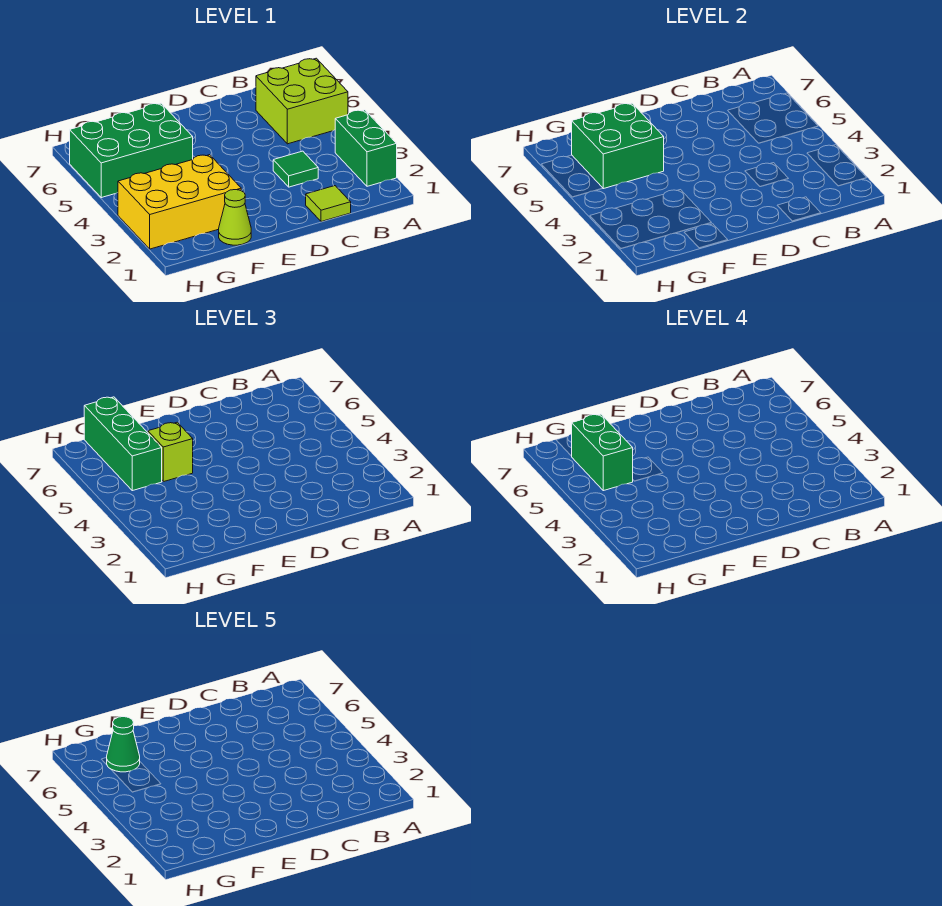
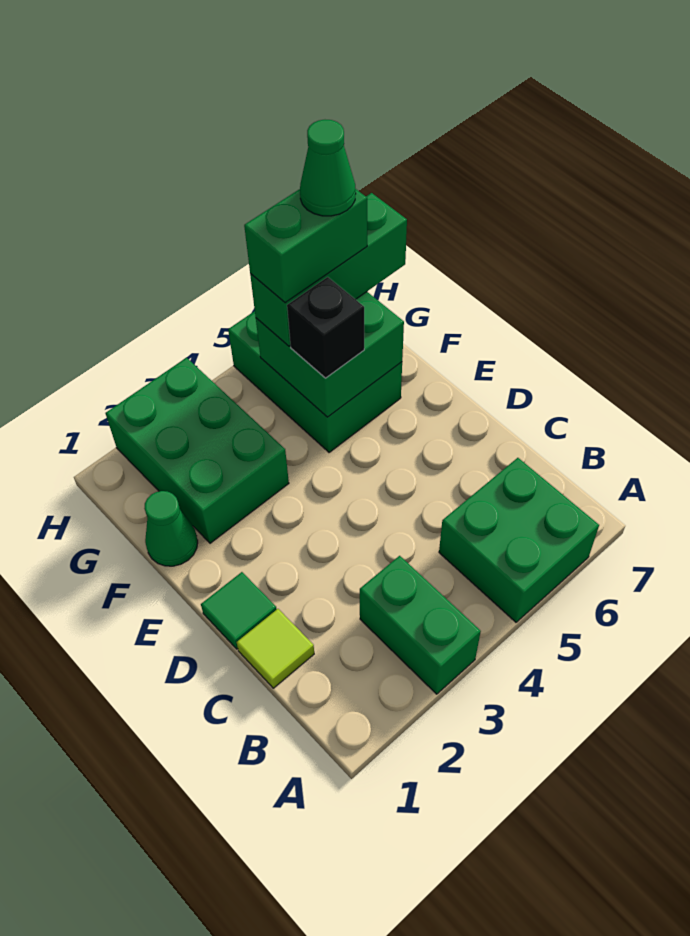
green brick A2:A3 level 1 -> green brick A3:B3 level 1
lime brick A5:B6 level 1 -> green brick A5:B6 level 1
green tile C3 level 1 -> green tile D1 level 1
lime cone F1 level 1 -> green cone F1 level 1
yellow brick F2:H3 level 1 -> green brick F2:H3 level 1
lime brick F5 level 3 -> black brick F5 level 3

